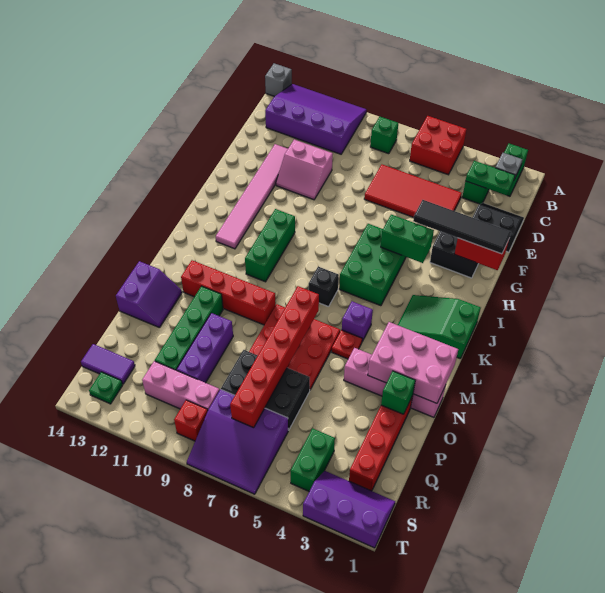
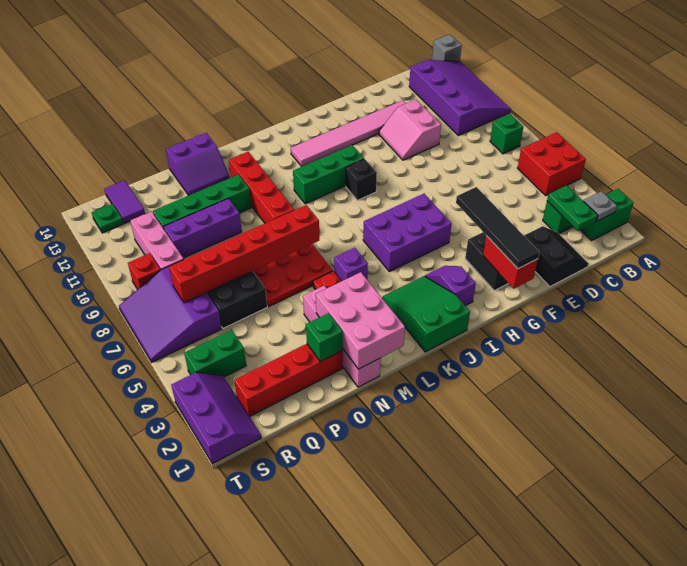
red tile D4:E7 level 1 -> none
green brick H4:H5 level 2 -> none
green brick H5:J6 level 1 -> purple brick H5:J6 level 1
none -> purple slope I2:I3 level 1 top 2
black brick K7 level 1 -> black brick I9 level 1

